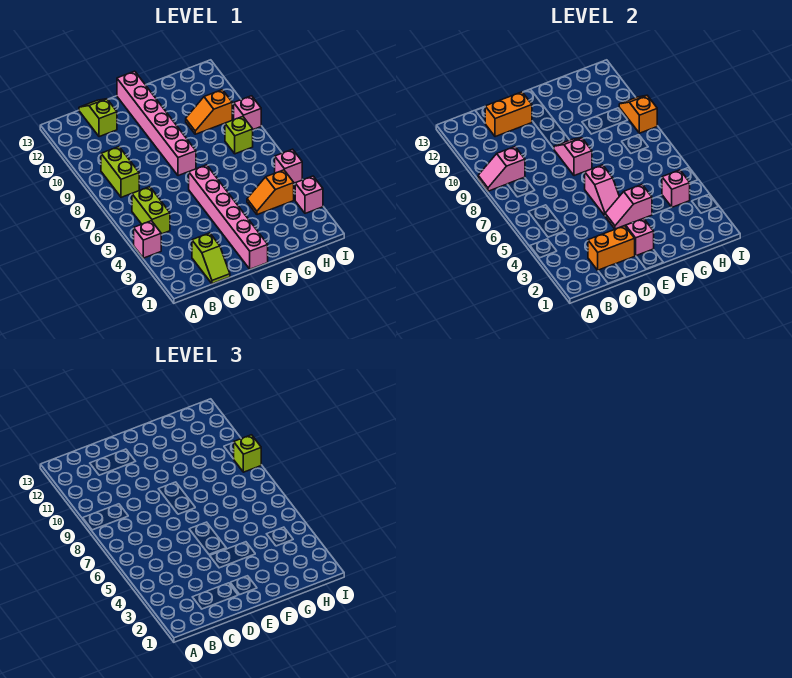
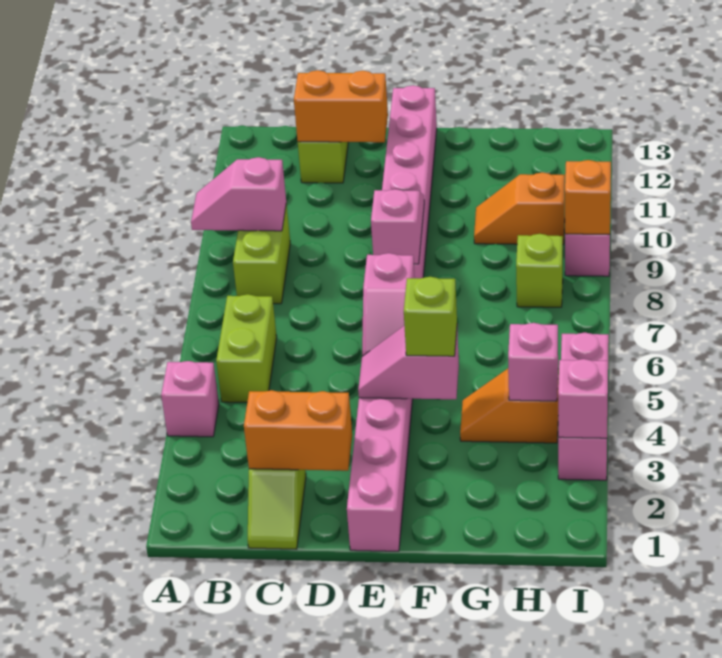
pink brick E2 level 2 -> pink brick I3 level 2
lime brick I9 level 3 -> lime brick F4 level 3

